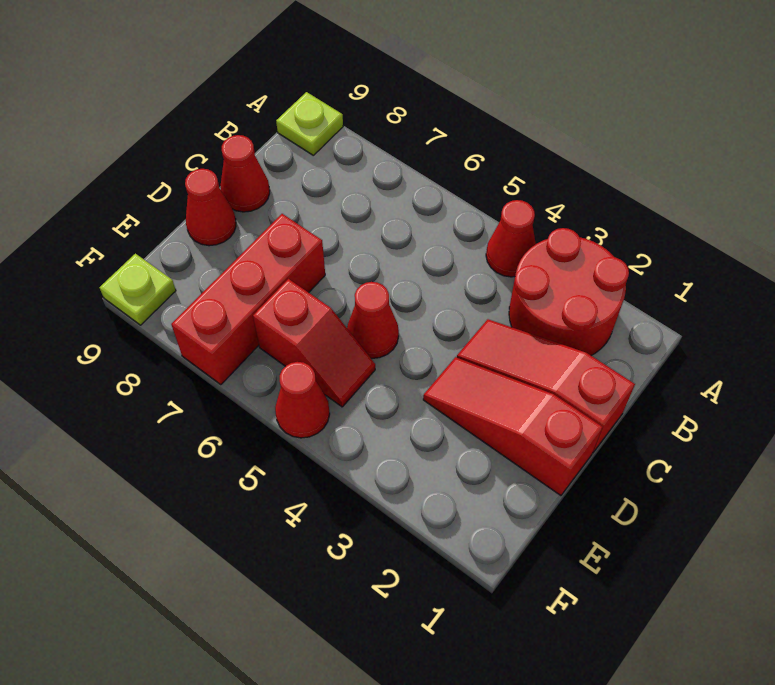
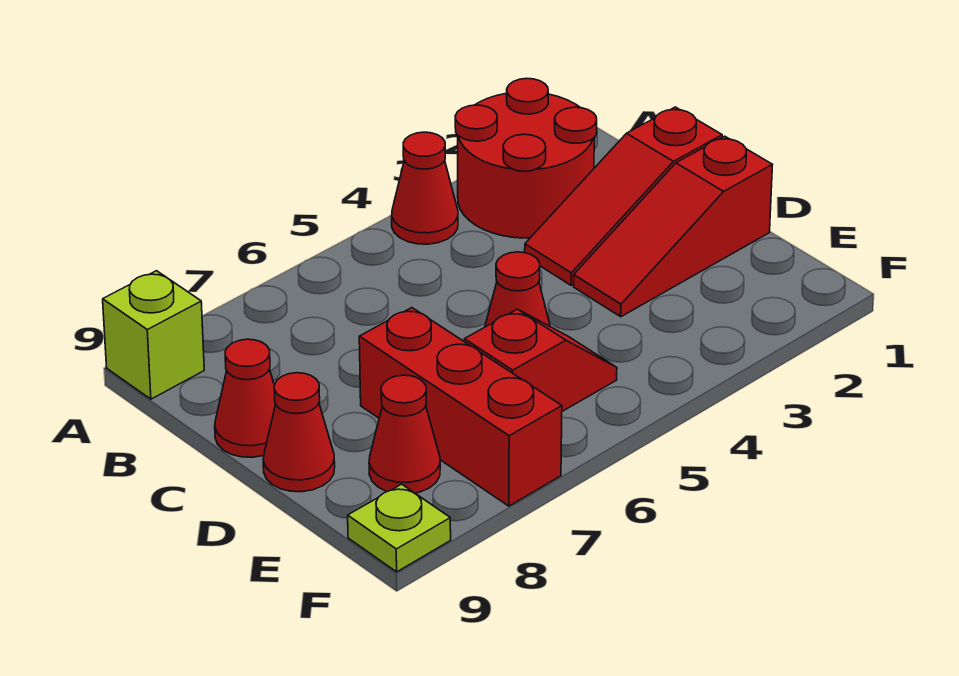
lime plate A9 level 1 -> lime brick A9 level 1
red cone F5 level 1 -> red cone E8 level 1

